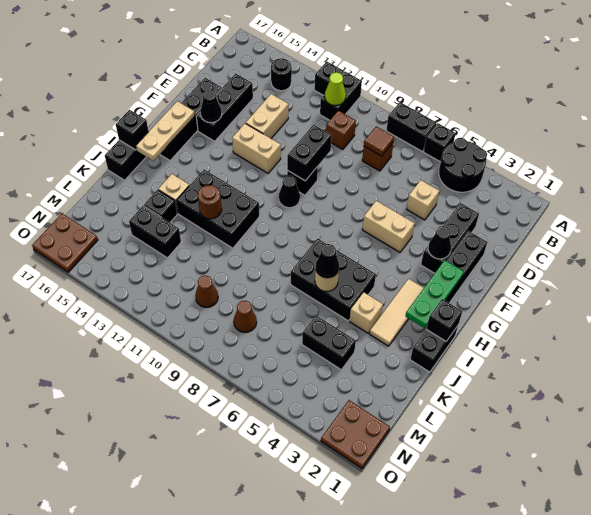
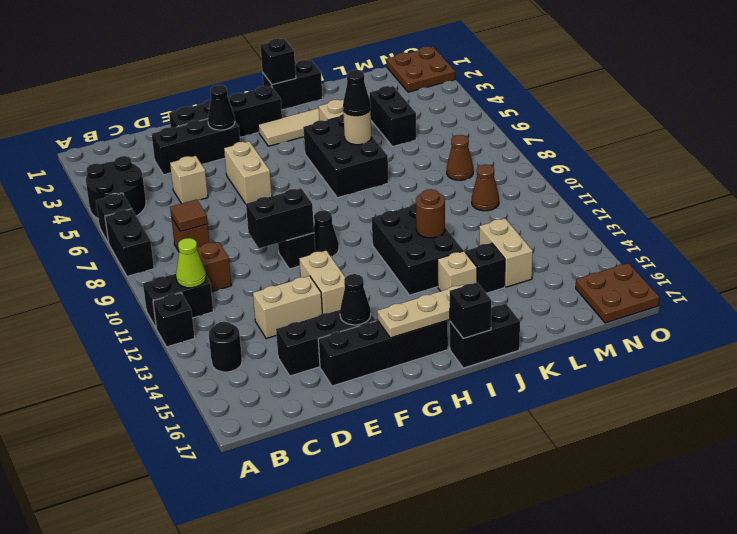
green plate G2:I2 level 2 -> none
black brick L13:L14 level 1 -> tan brick L13:L14 level 1

